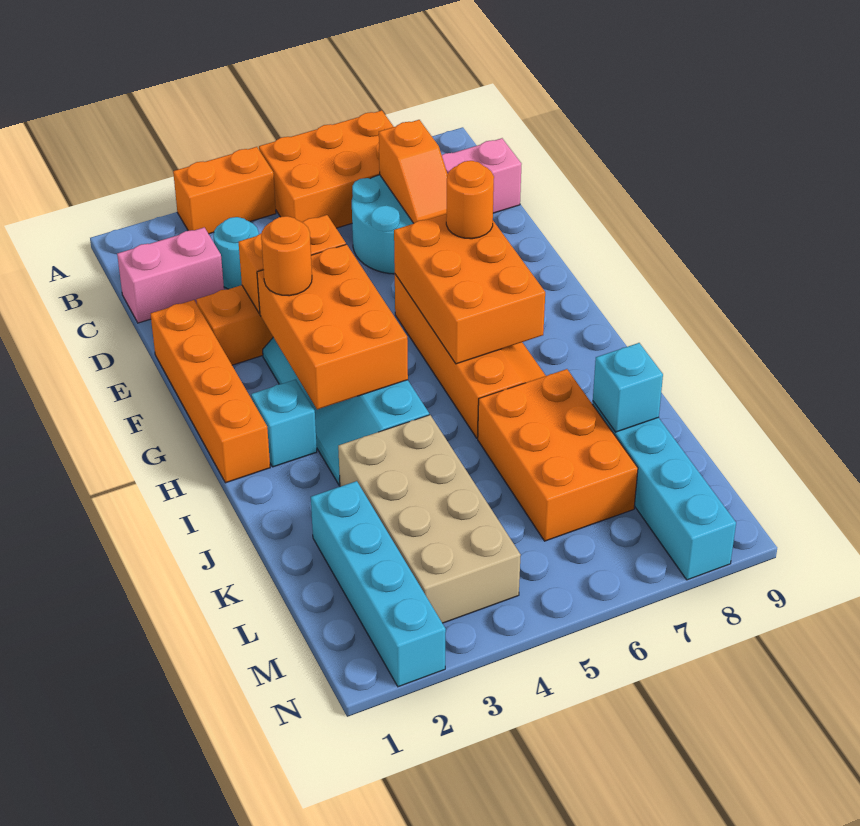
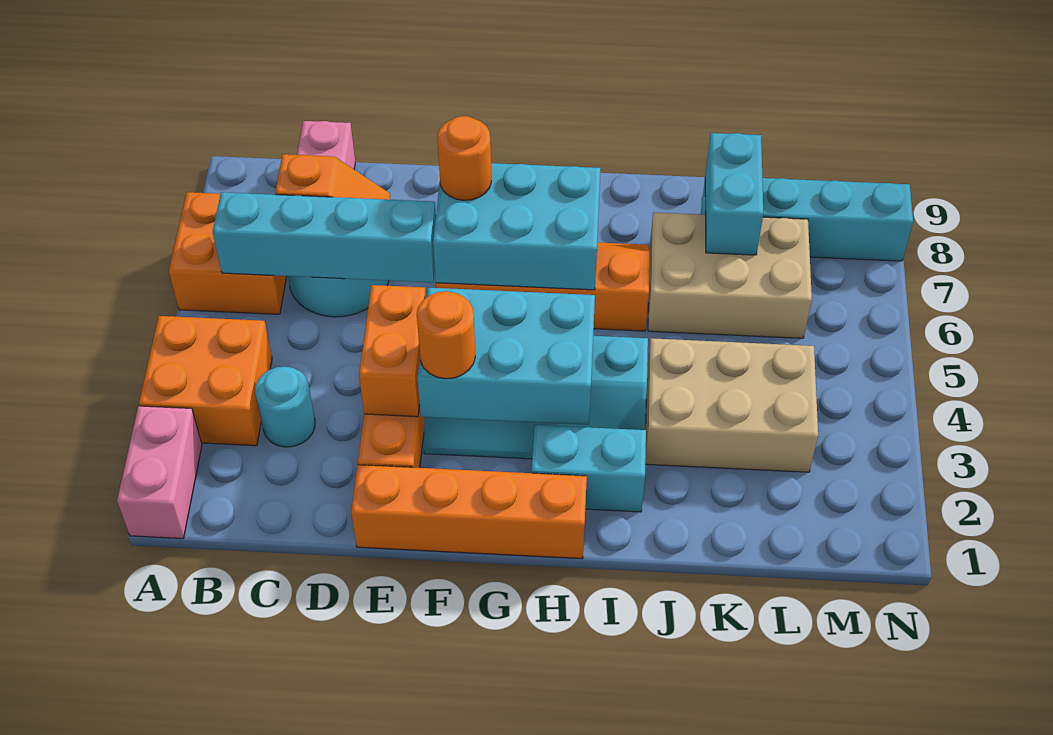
orange brick A3:A4 level 1 -> orange brick A3:B4 level 1
orange brick A5:B7 level 1 -> orange brick A6:B7 level 1
pink brick C1:C2 level 1 -> pink brick A1:A2 level 1
orange brick F3:H4 level 2 -> cyan brick F3:H4 level 2
orange brick F6:H7 level 2 -> cyan brick F6:H7 level 2
cyan brick H2 level 1 -> cyan brick H2:I2 level 1
tan brick J3:M4 level 1 -> tan brick J3:L4 level 1
orange brick J6:L7 level 1 -> tan brick J6:L7 level 1
cyan brick K2:N2 level 1 -> cyan brick B6:E6 level 2
cyan brick K8 level 2 -> cyan brick K7:K8 level 2

